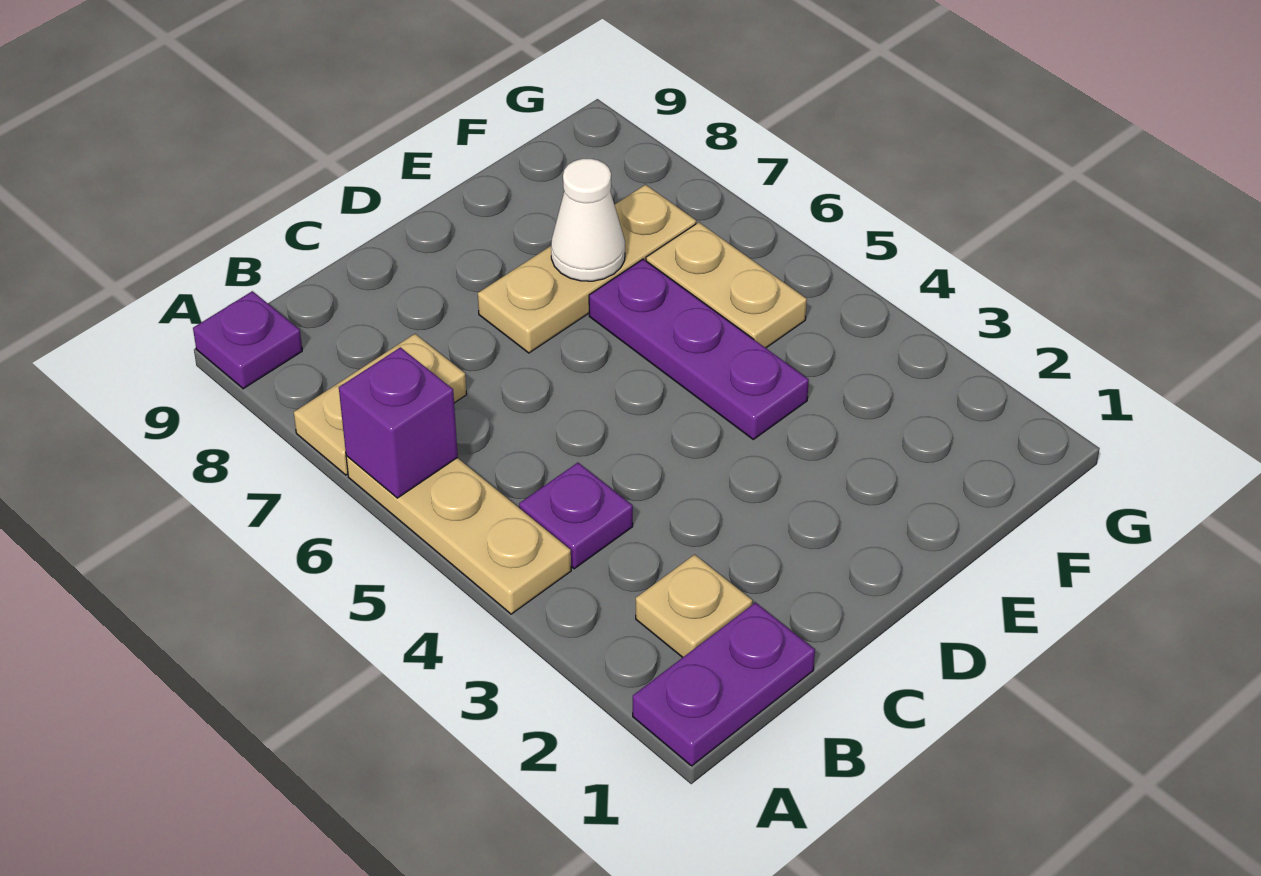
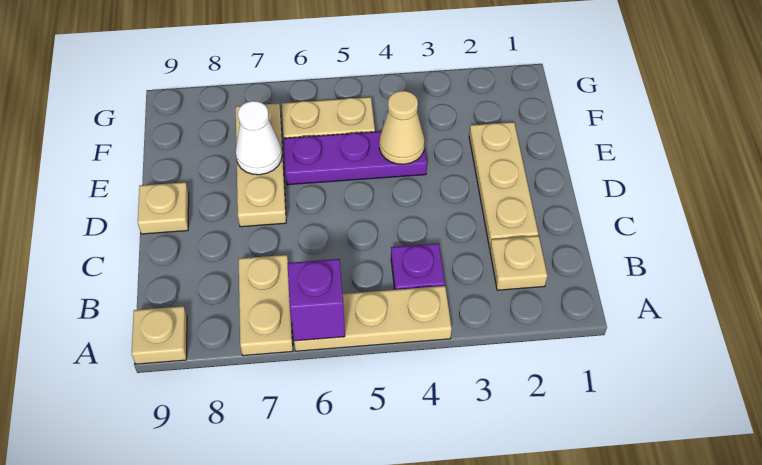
purple plate A1:B1 level 1 -> none
purple plate A9 level 1 -> tan plate A9 level 1
none -> tan plate C2:E2 level 1
none -> tan plate D9 level 1
none -> tan cone E4 level 2

